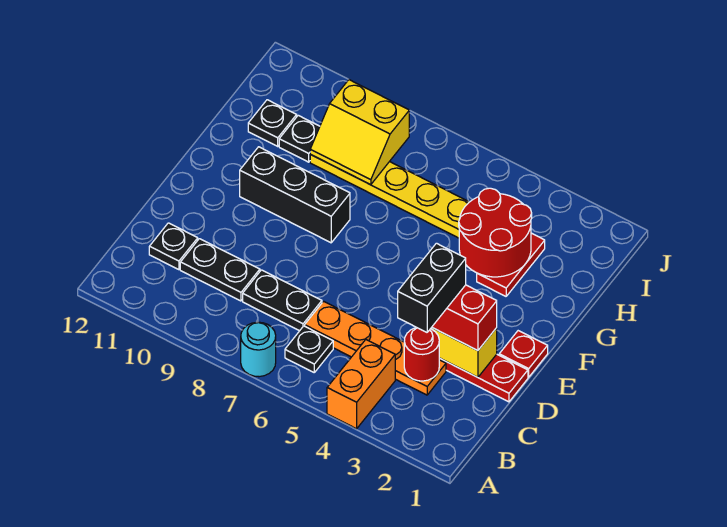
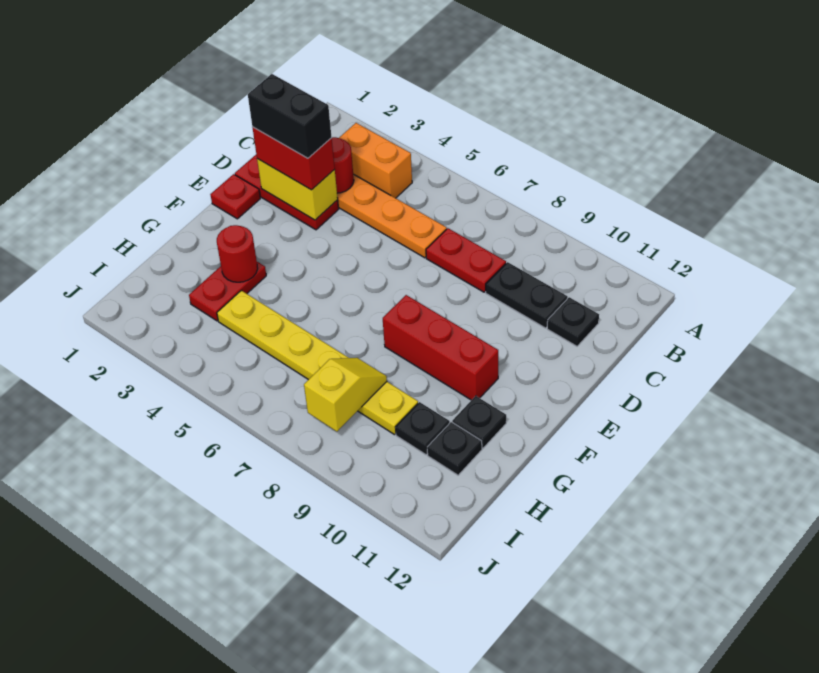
orange brick A4:B4 level 1 -> orange brick B3:B4 level 1
cyan round brick A7 level 1 -> none
black plate B6 level 1 -> black plate G11 level 1
black brick C3:D3 level 4 -> black brick D2:D3 level 4
black plate C7:C8 level 1 -> red plate C7:C8 level 1
black brick F8:F10 level 1 -> red brick F8:F10 level 1
red round brick G3:H4 level 2 -> red round brick G3 level 2
yellow slope H8:I9 level 2 top I -> yellow slope H8:I8 level 2 top I

